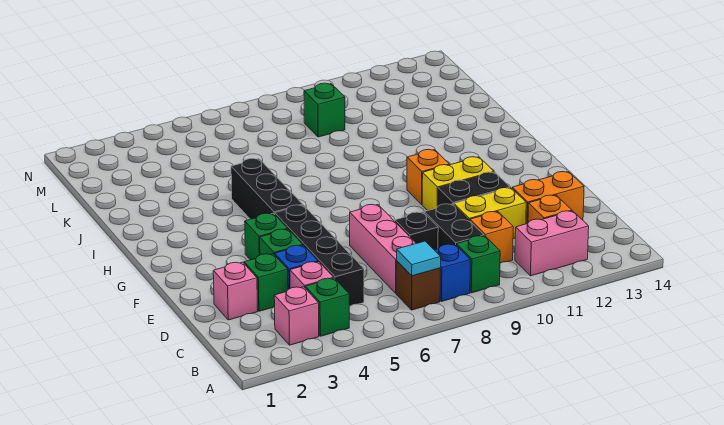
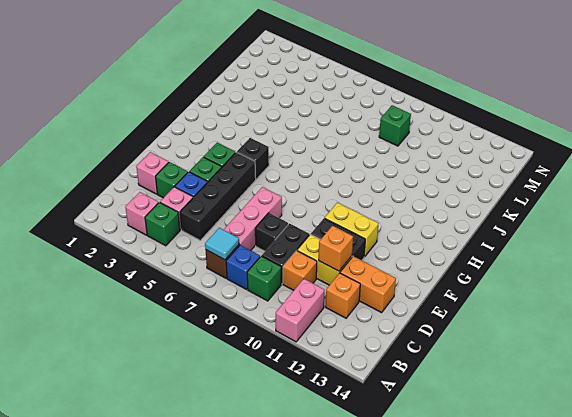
pink brick B11:B12 level 1 -> pink brick A11:B11 level 1
black brick G5:I5 level 1 -> black brick G5 level 1
orange brick G10 level 1 -> orange brick D11 level 2

